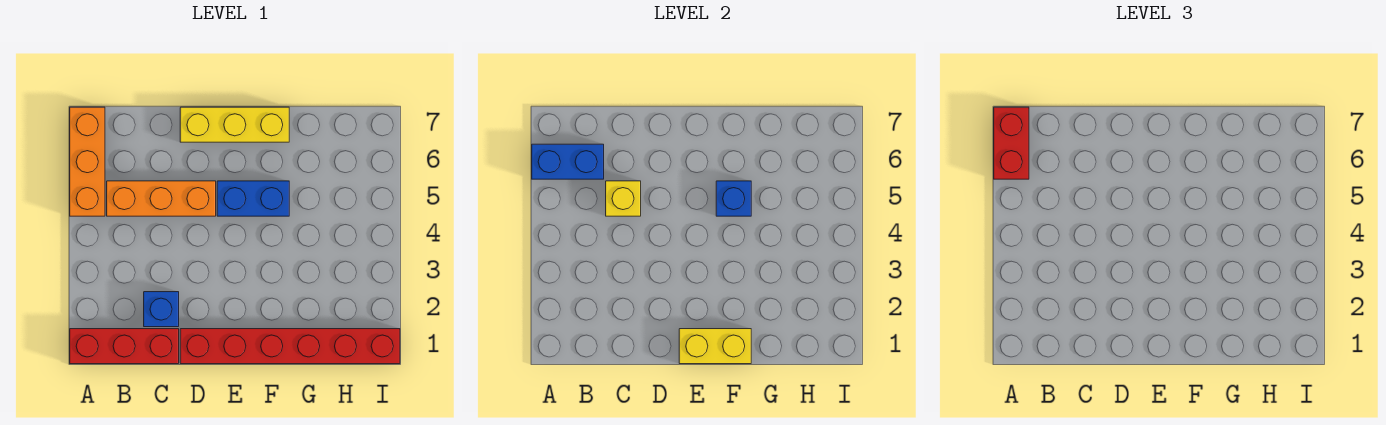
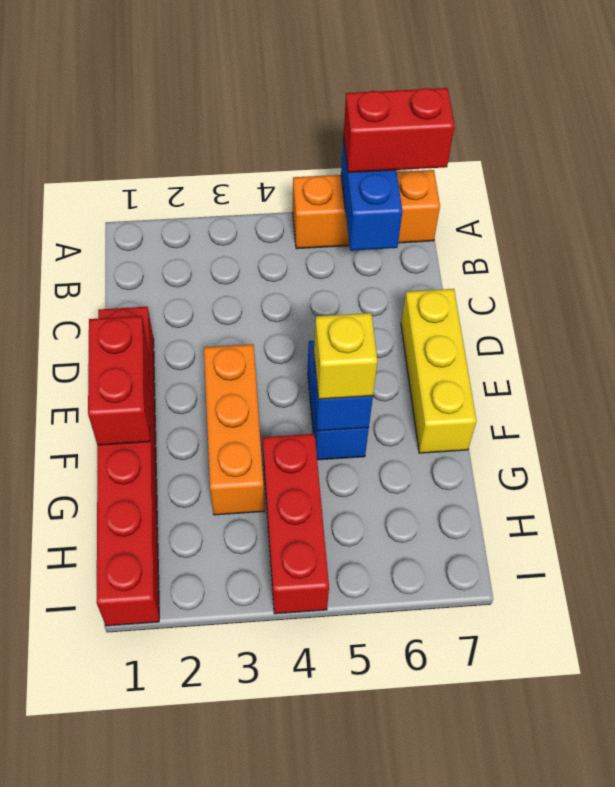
red brick A1:C1 level 1 -> red brick G4:I4 level 1
orange brick B5:D5 level 1 -> orange brick E3:G3 level 1
blue brick C2 level 1 -> none
yellow brick C5 level 2 -> yellow brick F5 level 3
yellow brick E1:F1 level 2 -> red brick E1:F1 level 2

